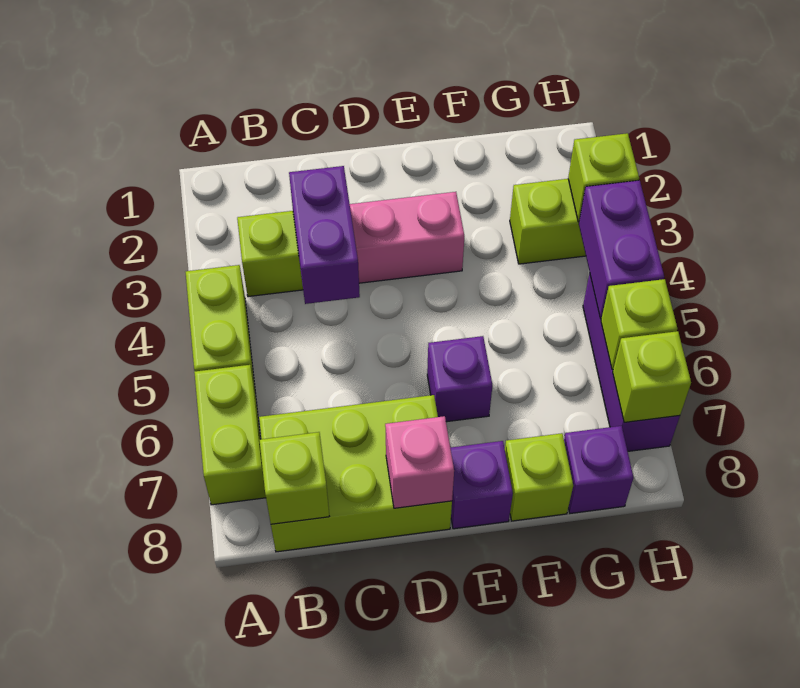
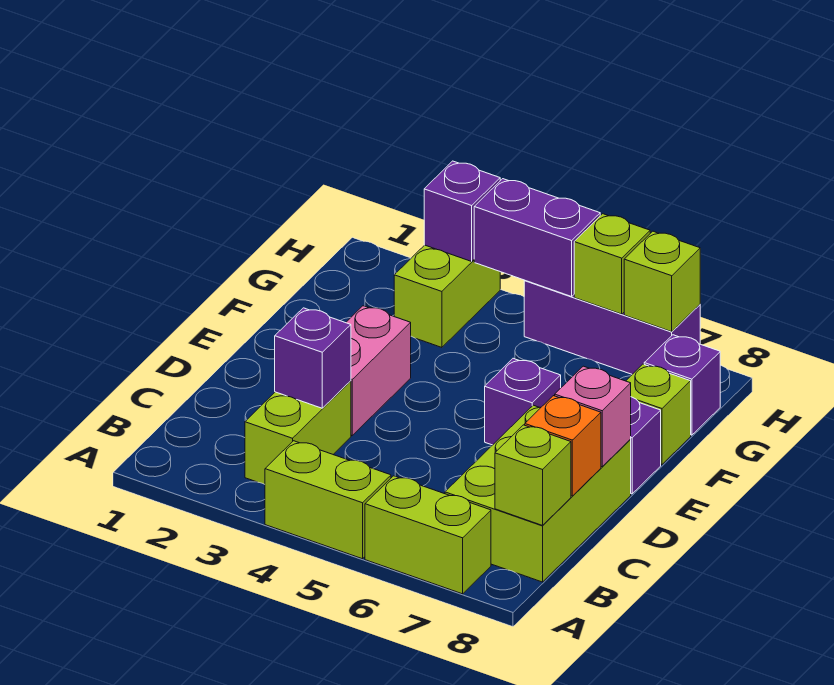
purple brick C3:C4 level 2 -> purple brick C3 level 2
none -> orange brick C8 level 2
lime brick H3 level 2 -> purple brick H3 level 2

